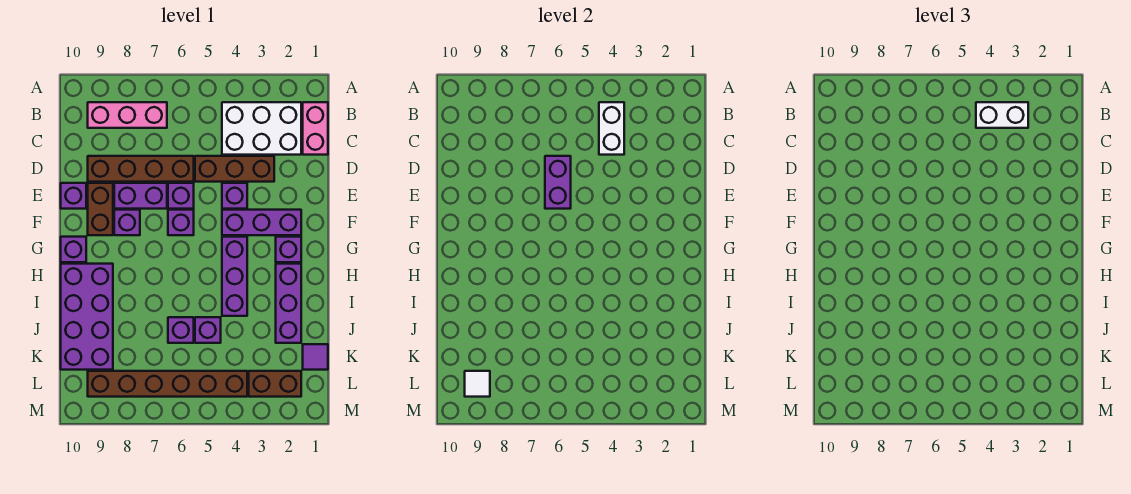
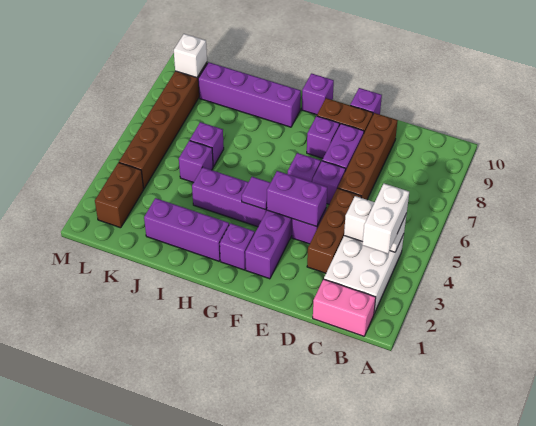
pink brick B7:B9 level 1 -> none
purple brick D6:E6 level 2 -> purple brick E4:F4 level 2
purple brick H9:K10 level 1 -> purple brick H9:K9 level 1
purple tile K1 level 1 -> purple tile G4 level 2
white tile L9 level 2 -> white brick L9 level 2

